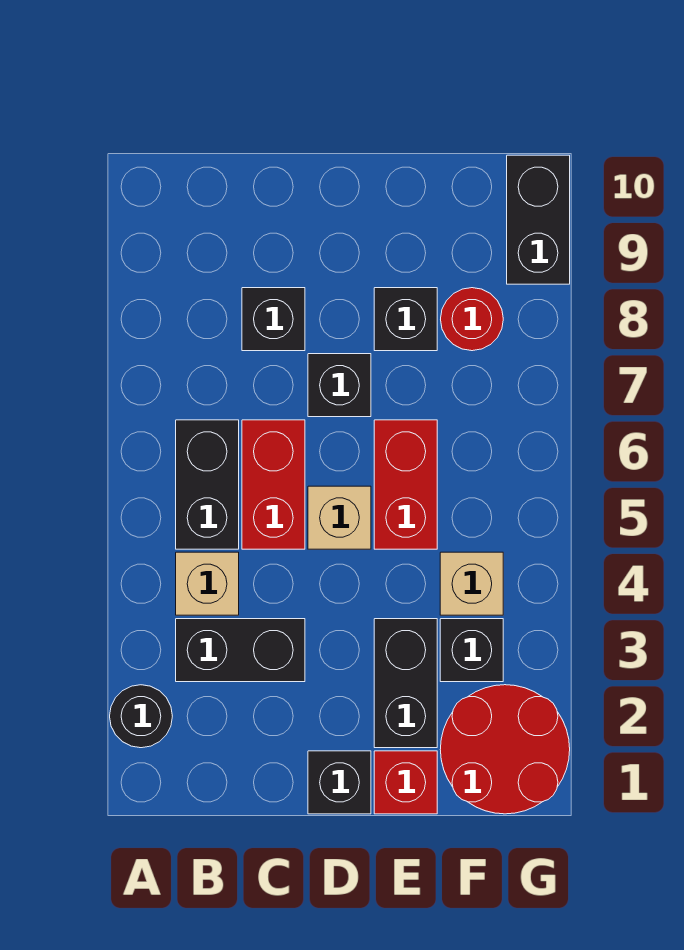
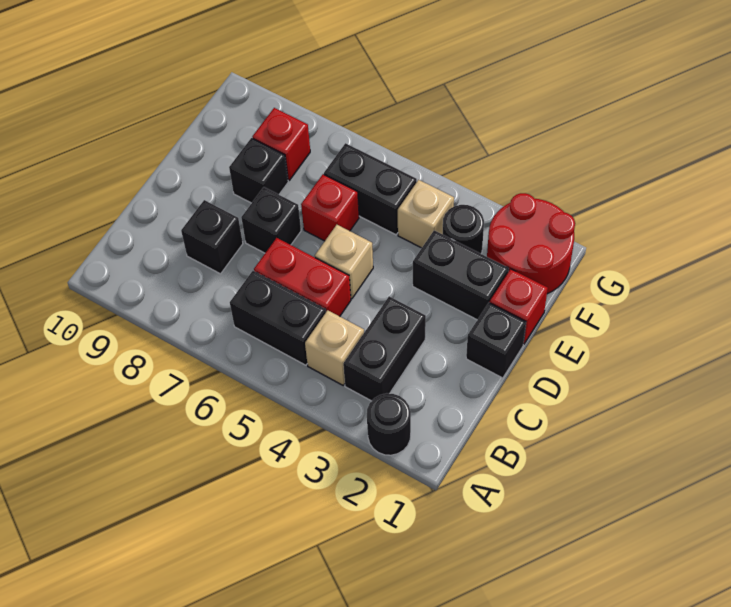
red brick E5:E6 level 1 -> red brick E6 level 1
black brick F3 level 1 -> black round brick F3 level 1
red round brick F8 level 1 -> red brick F8 level 1
black brick G9:G10 level 1 -> black brick F5:F6 level 1

